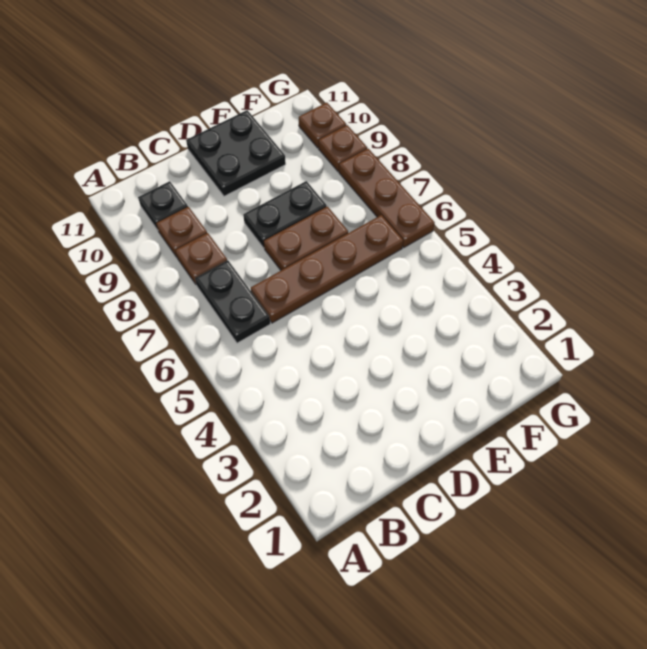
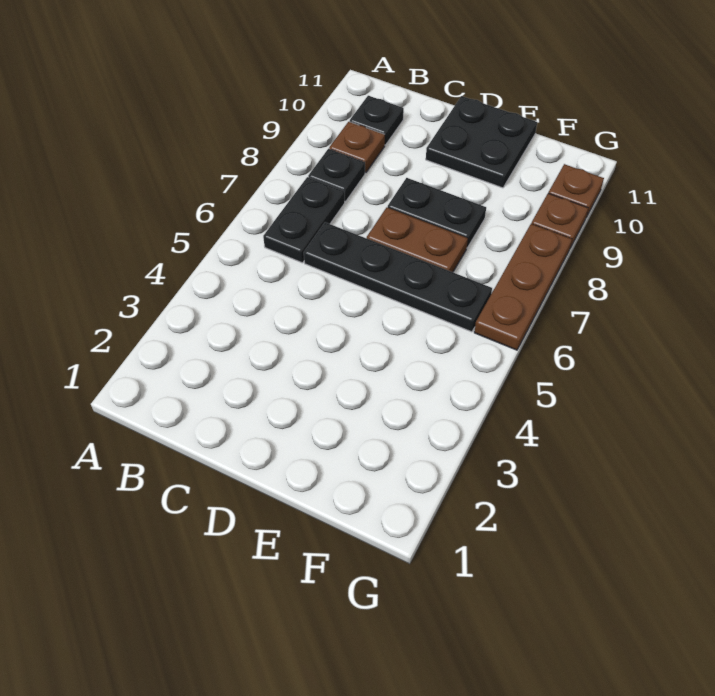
brown plate B8 level 1 -> black plate B8 level 1
brown plate C6:F6 level 1 -> black plate C6:F6 level 1

